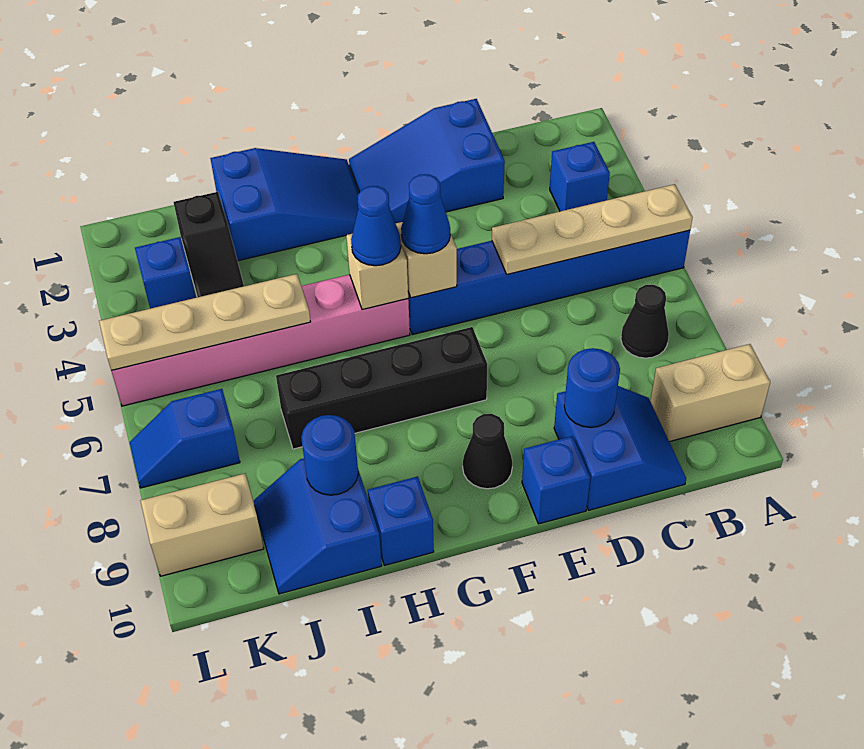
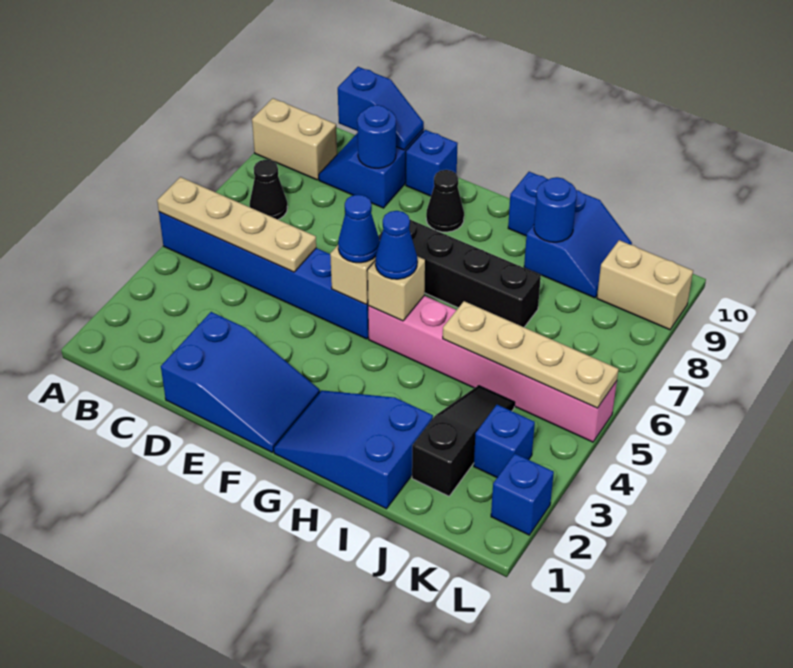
blue brick B3 level 1 -> blue brick L2 level 1
blue slope K7:L7 level 1 top K -> blue slope C10:D10 level 2 top C

